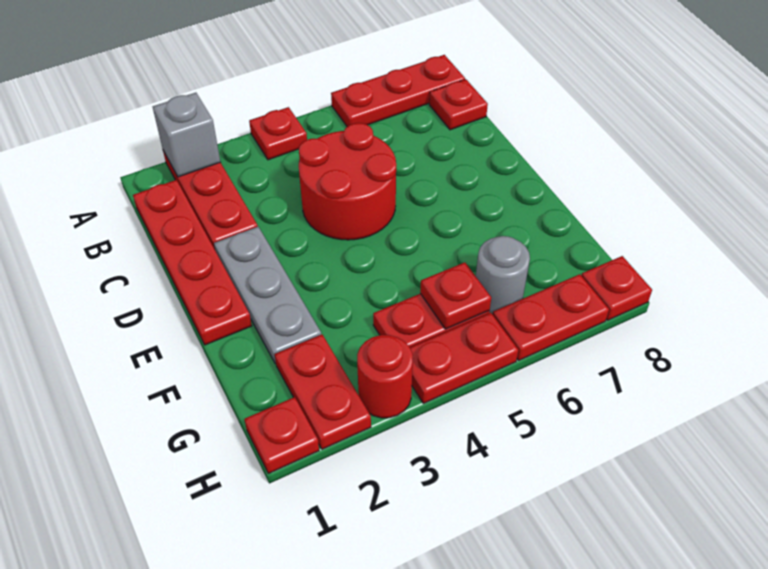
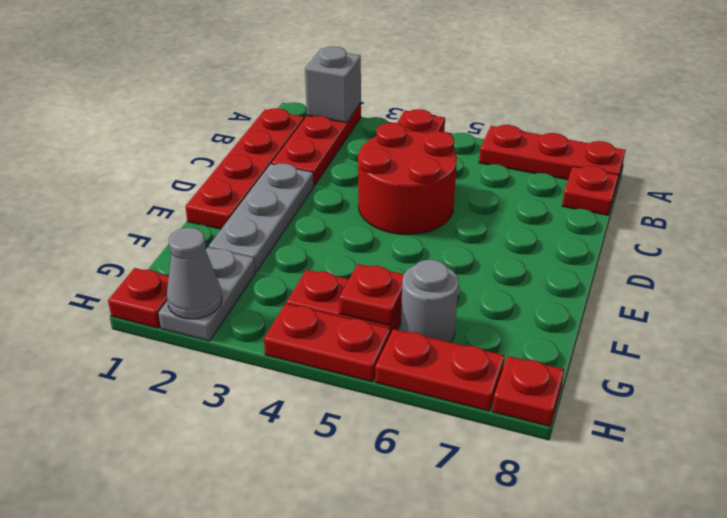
red plate G2:H2 level 1 -> grey plate G2:H2 level 1
none -> grey cone H2 level 2
red round brick H3 level 1 -> none

